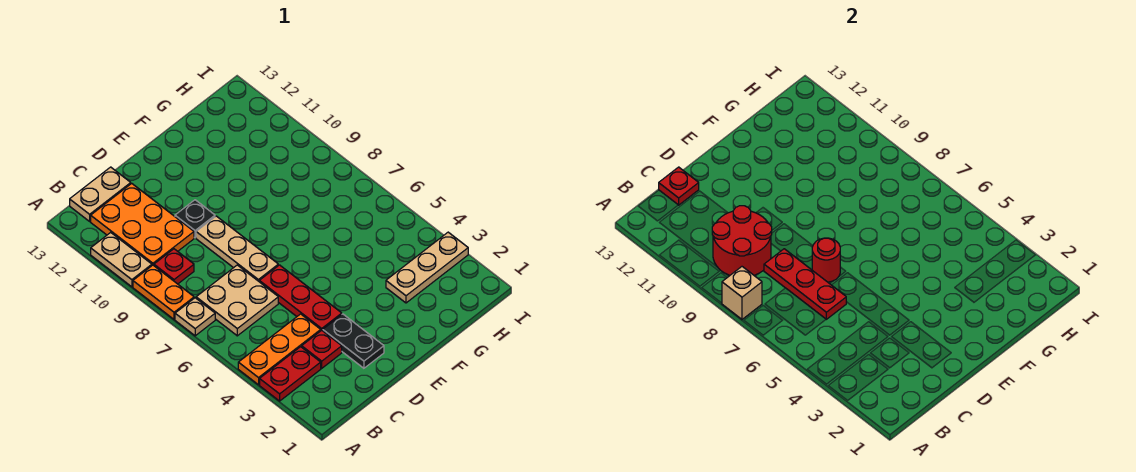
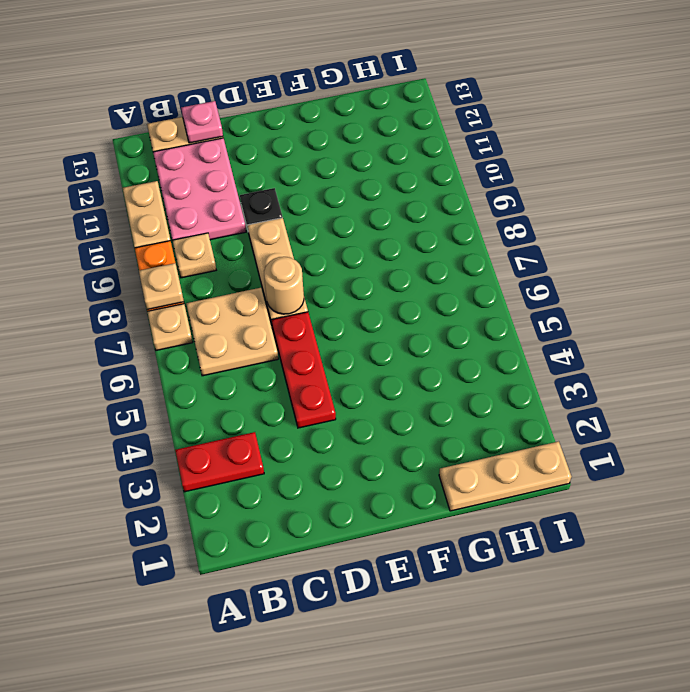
orange plate A4:C4 level 1 -> none
tan brick A8 level 2 -> tan plate A8 level 2
red plate B9 level 1 -> tan plate B9 level 1
red round brick B9:C10 level 2 -> none
orange plate B10:C12 level 1 -> pink plate B10:C12 level 1
red plate C3 level 1 -> none
red plate C6:C8 level 2 -> none
red plate C13 level 2 -> pink plate C13 level 2
black plate D2:D3 level 1 -> none
red round brick D7 level 2 -> tan round brick D7 level 2
tan plate G3:I3 level 1 -> tan plate G1:I1 level 1

